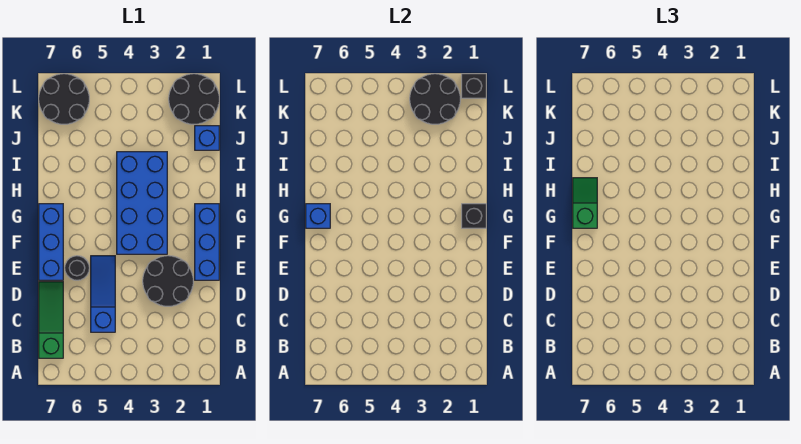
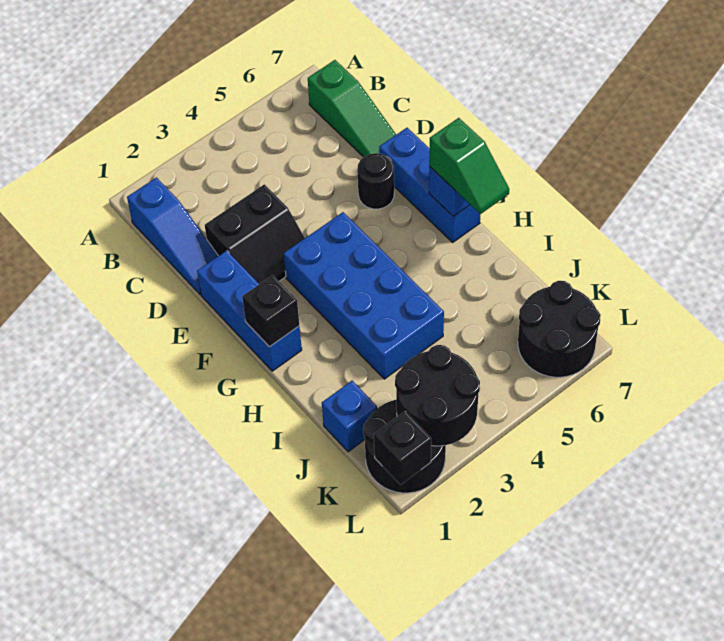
blue slope C5:E5 level 1 top C -> blue slope B1:D1 level 1 top B
black round brick D2:E3 level 1 -> black slope D2:E3 level 1 top D

